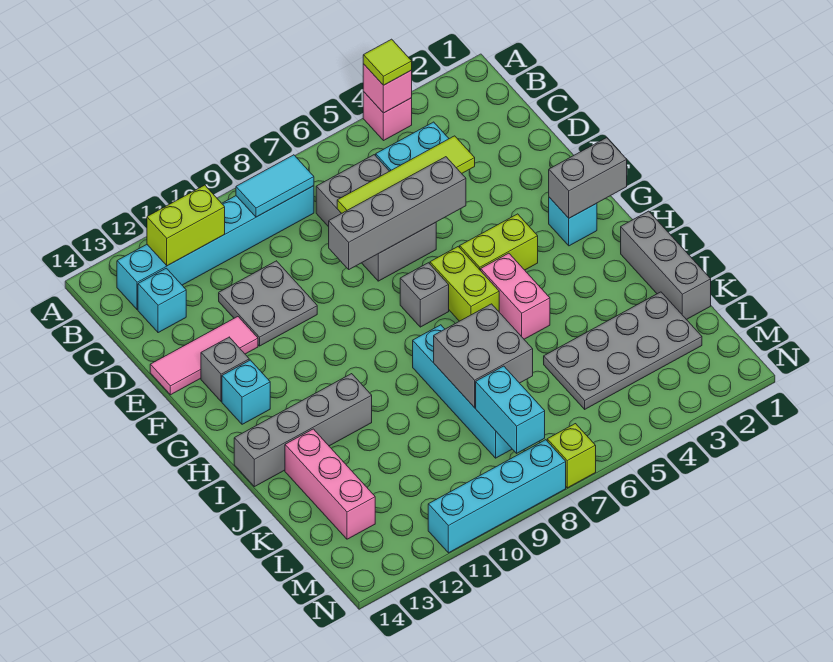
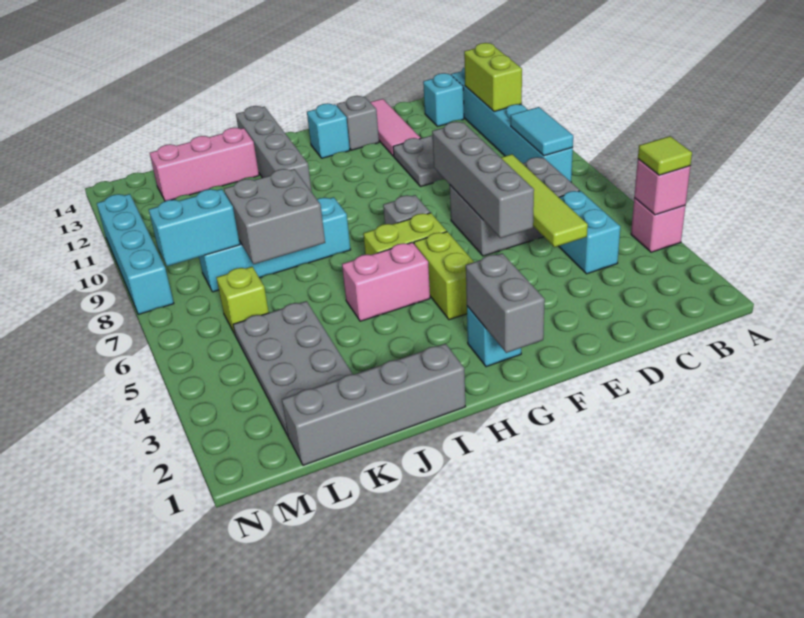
grey brick I1:K1 level 1 -> grey brick I1:L1 level 1
lime brick N7 level 1 -> lime brick L6 level 1

